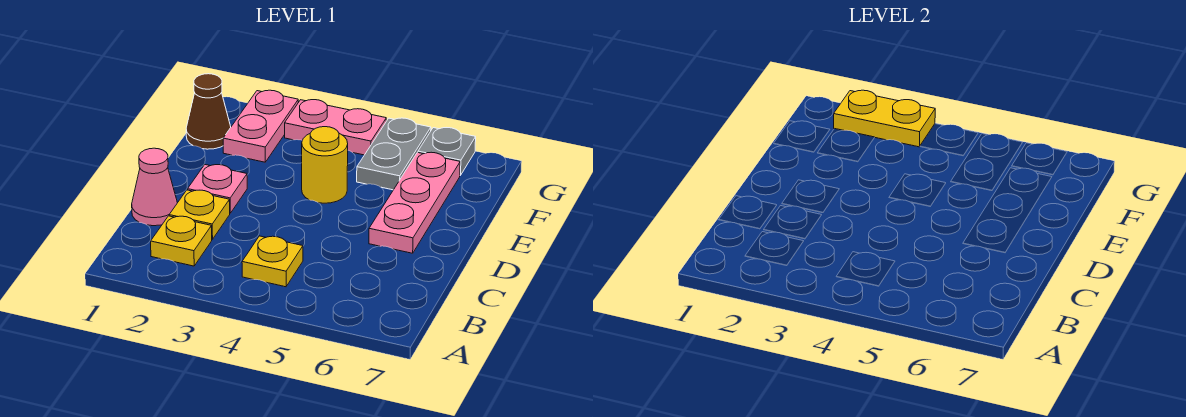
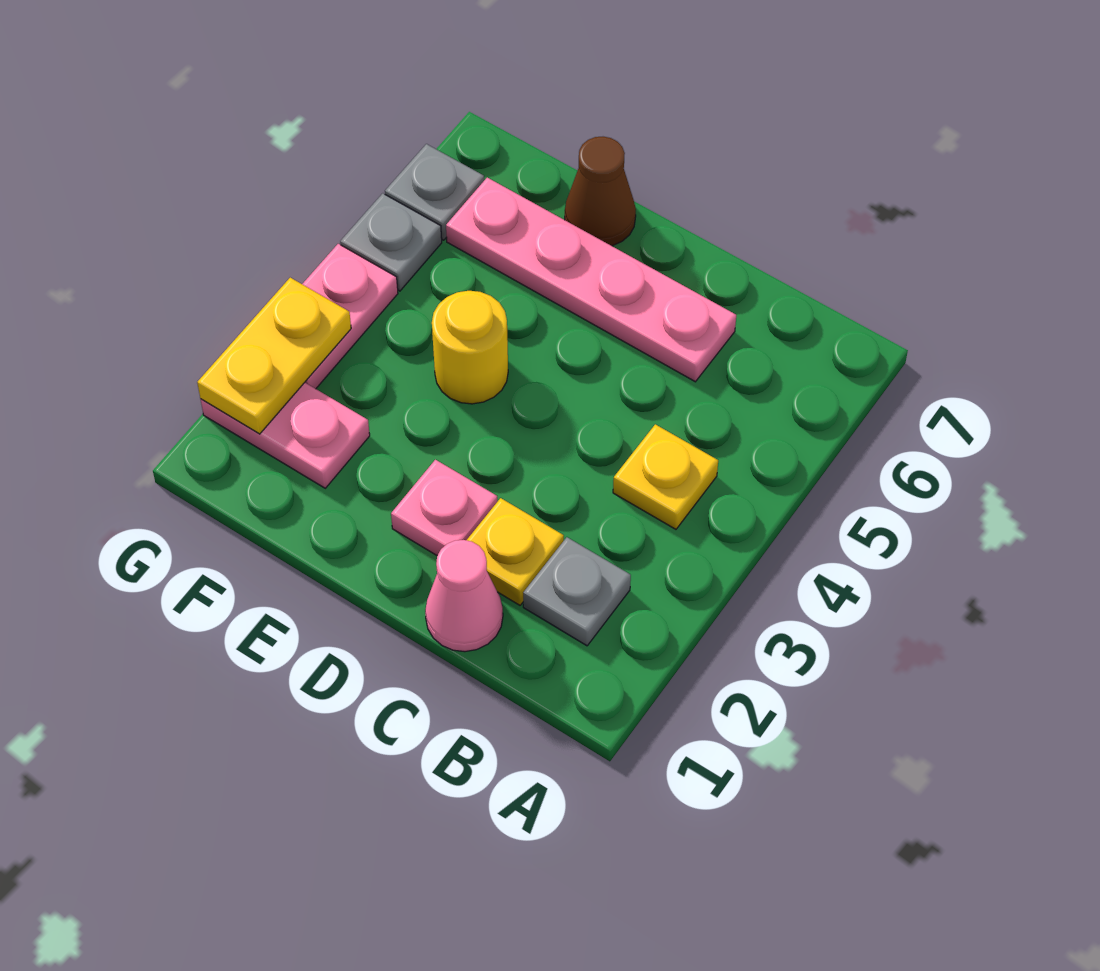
yellow plate B2 level 1 -> grey plate B2 level 1
pink plate D6:F6 level 1 -> pink plate C6:F6 level 1
brown cone F1 level 1 -> brown cone E7 level 1
grey plate F5:G5 level 1 -> grey plate G5 level 1

